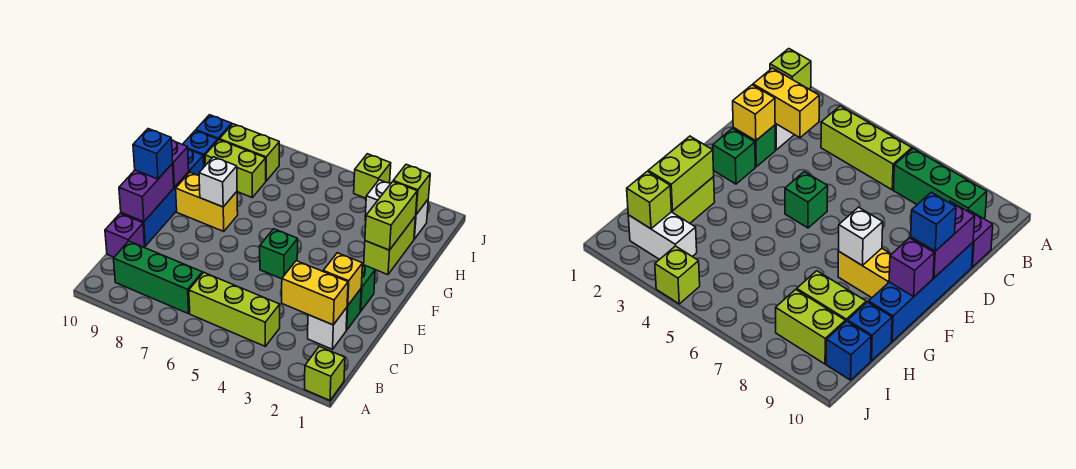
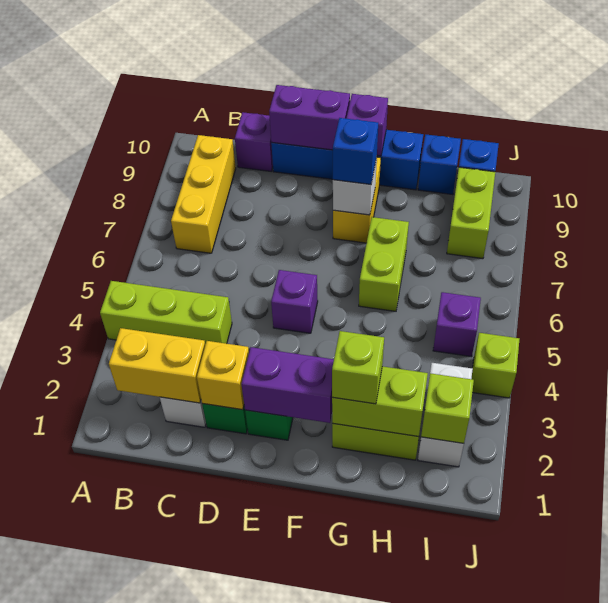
lime brick A1 level 1 -> lime brick G2 level 3
lime brick B4:B6 level 1 -> lime brick A4:C4 level 1
green brick B7:B9 level 1 -> yellow brick B7:B9 level 1
yellow brick C2:C3 level 2 -> yellow brick B2:C2 level 2
none -> purple brick E2:F2 level 2
green brick E5 level 1 -> purple brick E5 level 1
blue brick E10 level 3 -> blue brick F8 level 3
lime brick H8:H9 level 1 -> lime brick G6:G7 level 1
none -> purple brick I5 level 1

